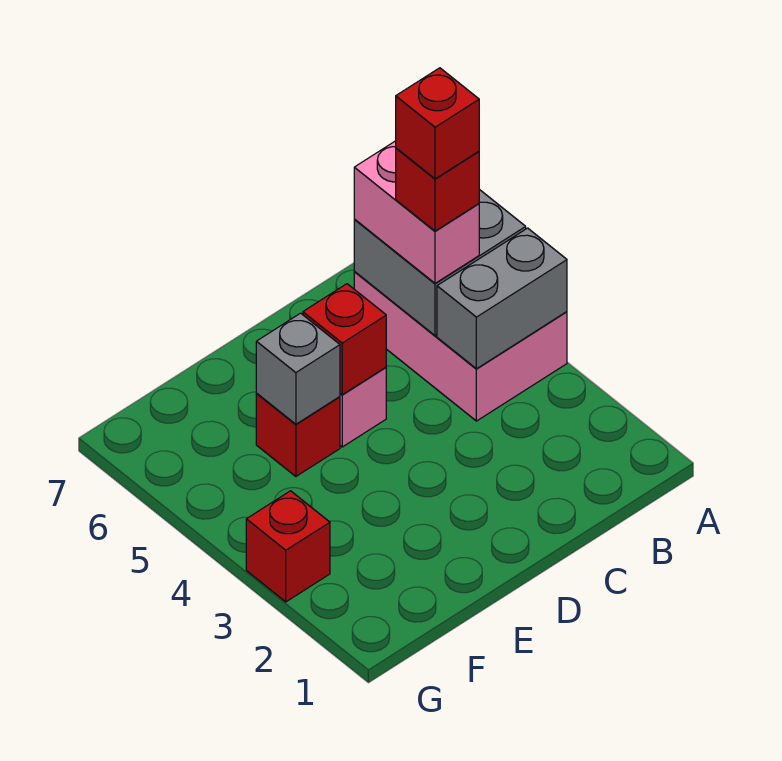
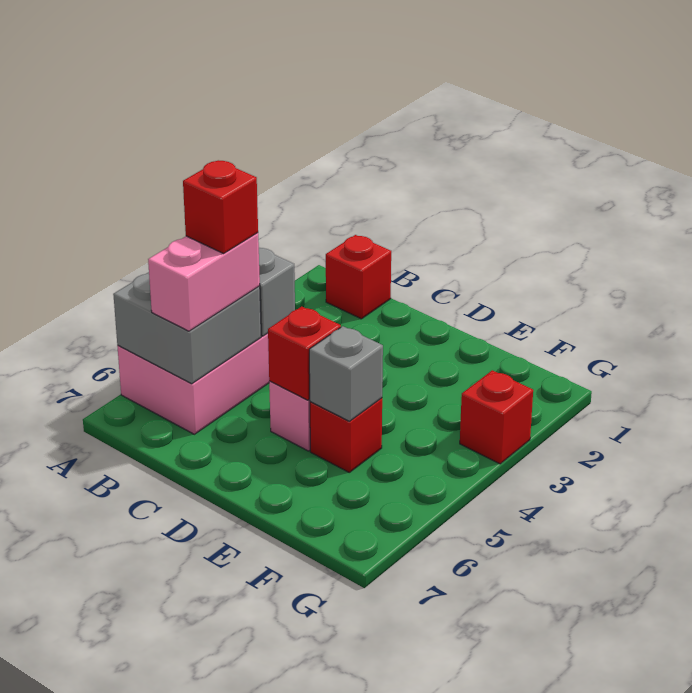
red brick B5 level 5 -> red brick B1 level 1

